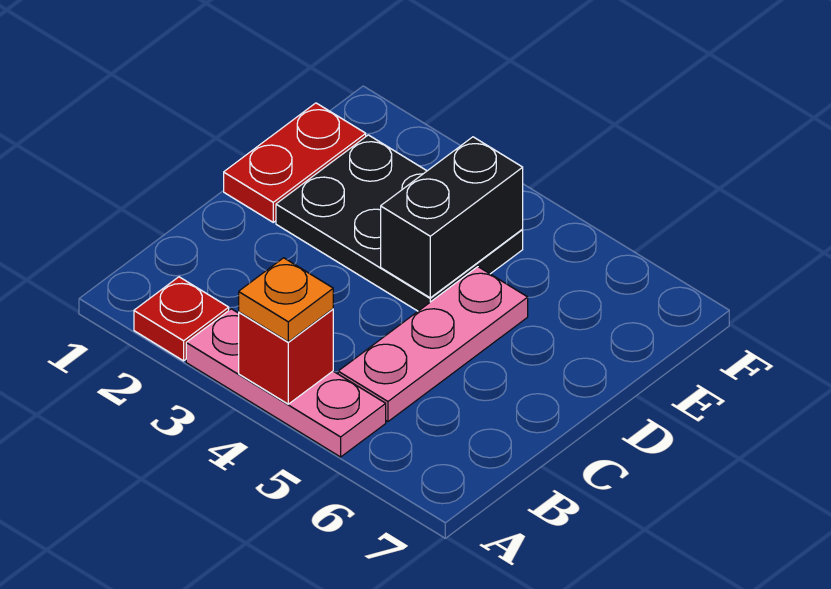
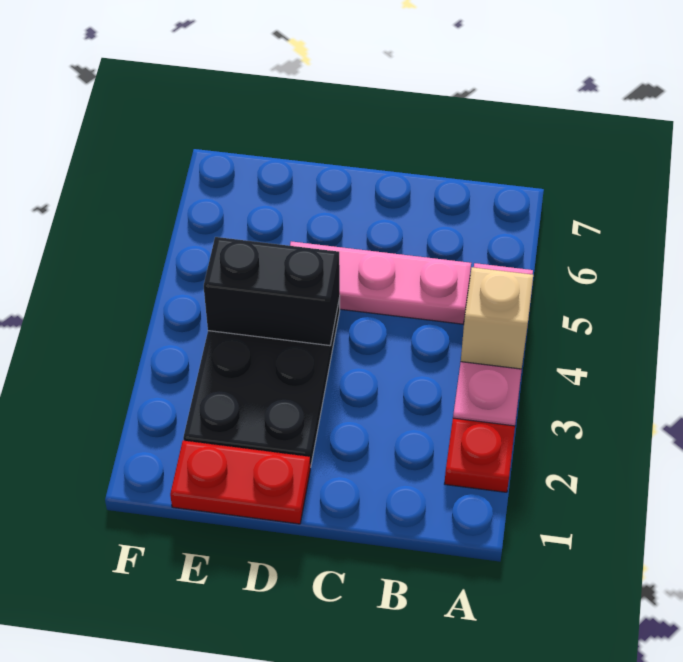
red brick A4 level 2 -> tan brick A4 level 2
orange plate A4 level 3 -> none

